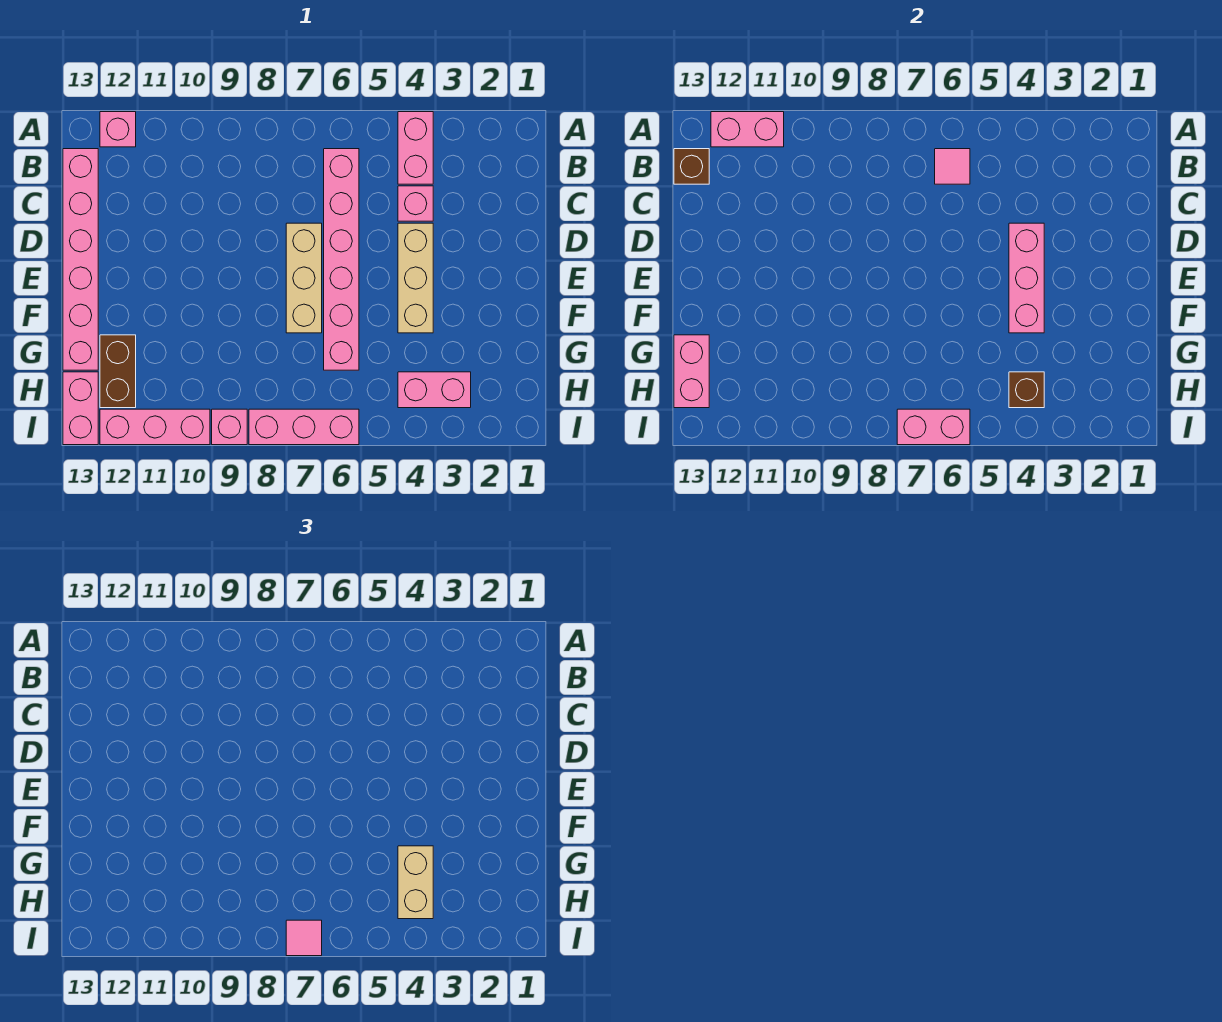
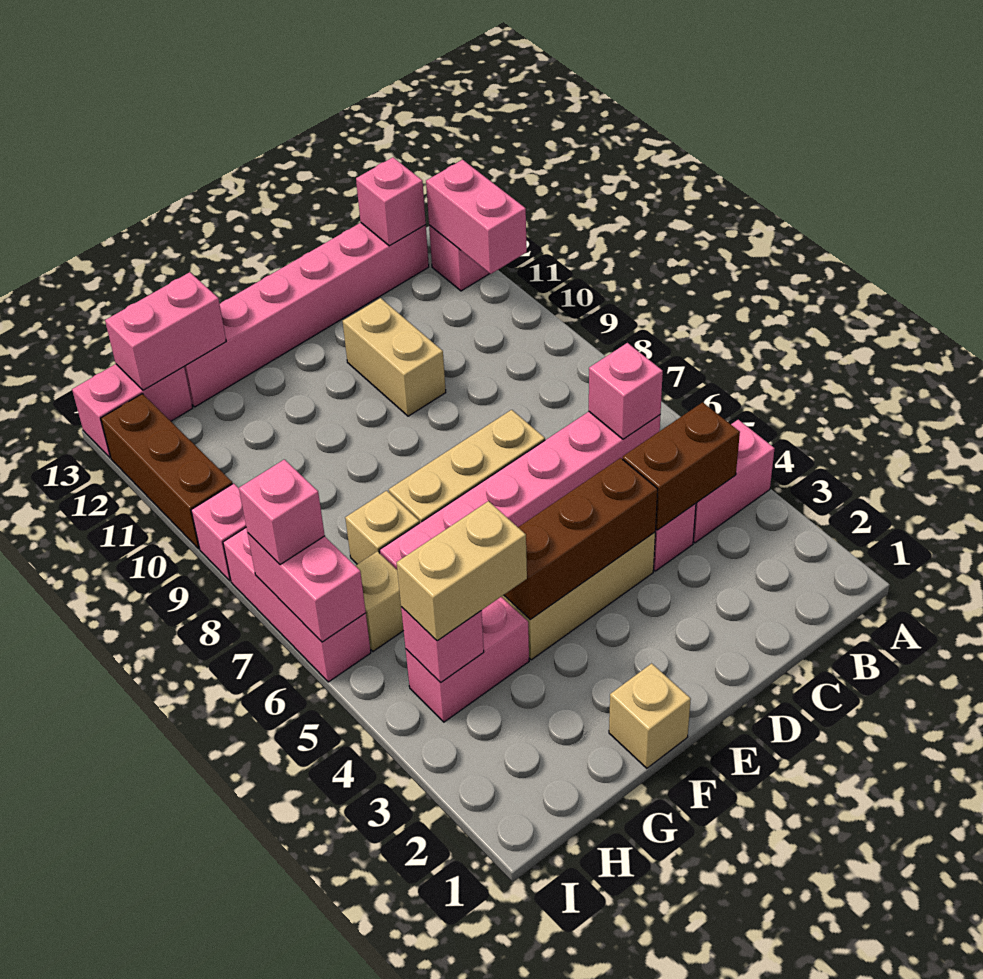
pink tile B6 level 2 -> pink brick B6 level 2
brown brick B13 level 2 -> pink brick B13 level 2
pink brick D4:F4 level 2 -> brown brick D4:F4 level 2
none -> tan brick D10:D11 level 1
none -> tan brick F1 level 1
none -> tan brick G7 level 1
brown brick G12:H12 level 1 -> brown brick B4:C4 level 2
pink brick H3:H4 level 1 -> pink brick G4:H4 level 1
brown brick H4 level 2 -> pink brick H4 level 2
none -> tan brick H6 level 1
pink tile I7 level 3 -> pink brick I7 level 3
pink brick I10:I12 level 1 -> brown brick I10:I12 level 1

